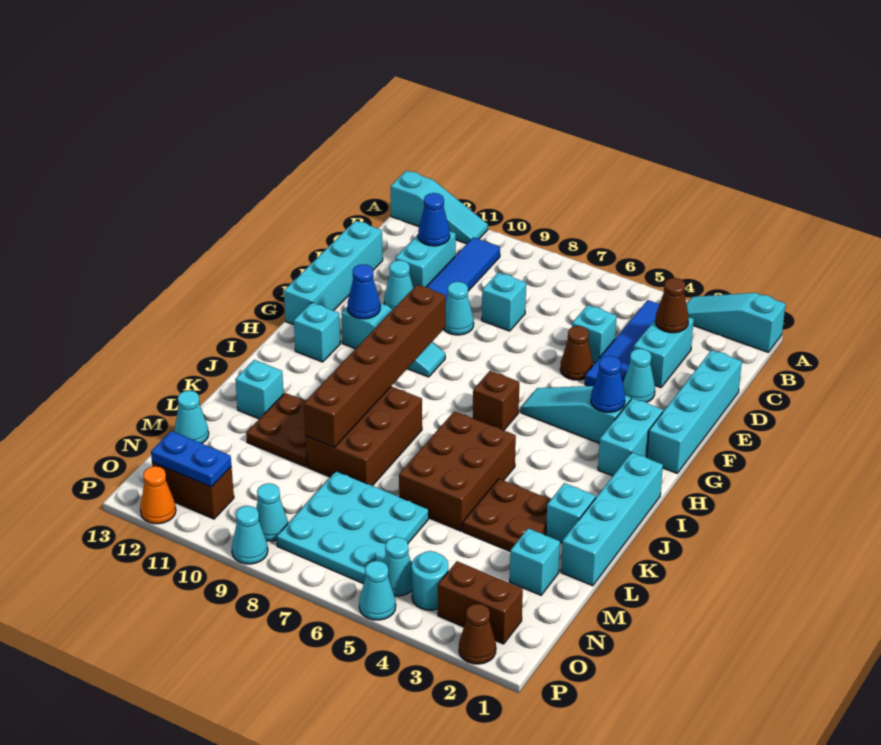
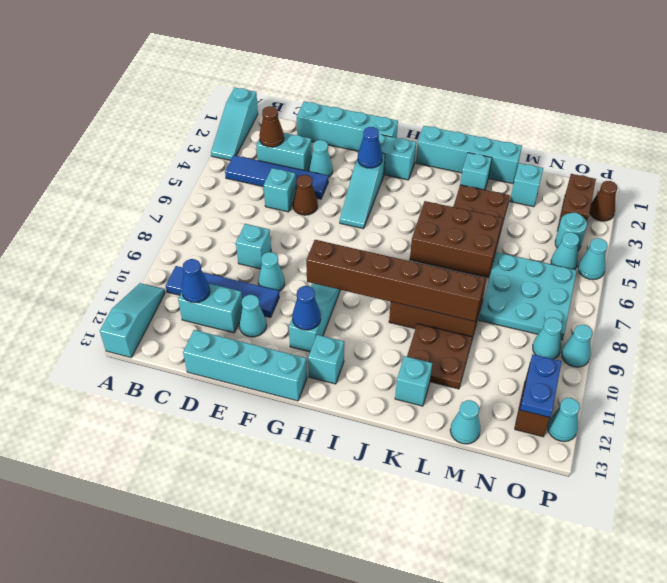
brown brick H6 level 1 -> none
orange cone P12 level 1 -> cyan cone P12 level 1

